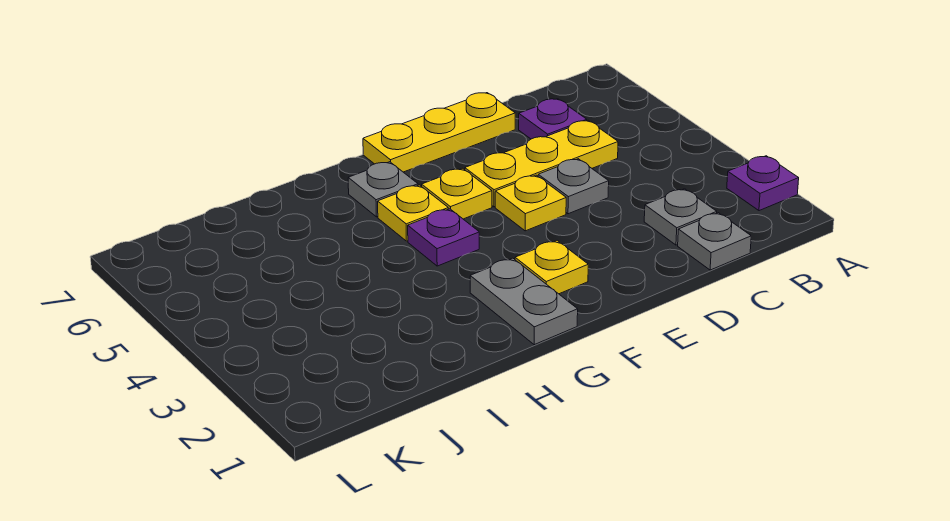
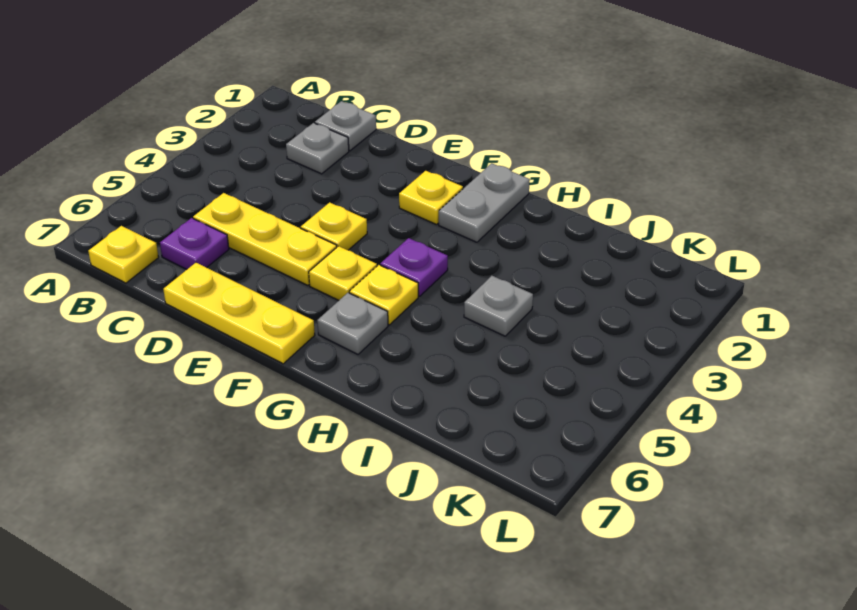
purple plate A2 level 1 -> none
none -> yellow plate B7 level 1
grey plate D4 level 1 -> grey plate I4 level 1

